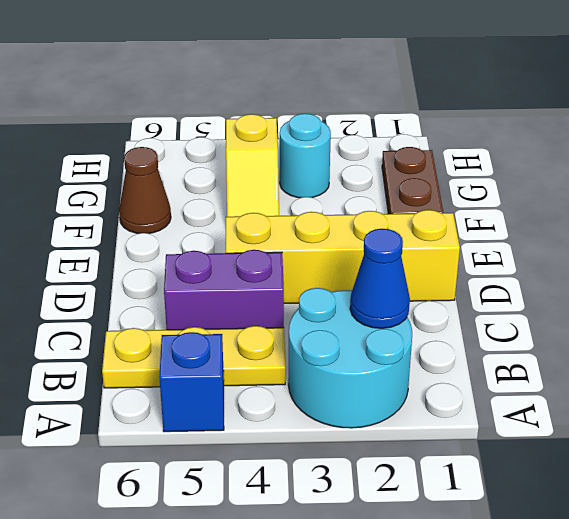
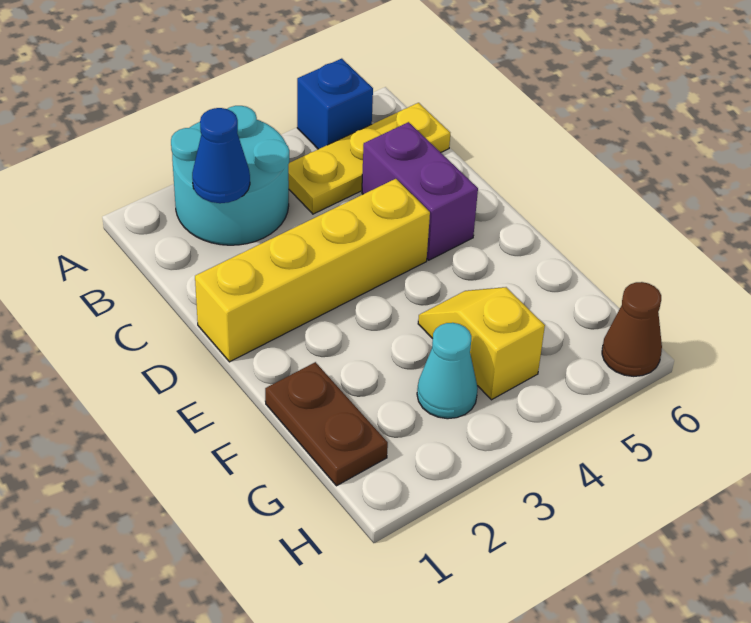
purple brick C4:C5 level 1 -> purple brick C5:D5 level 1
brown cone F6 level 1 -> brown cone H6 level 1
cyan round brick G3 level 1 -> cyan cone G3 level 1

